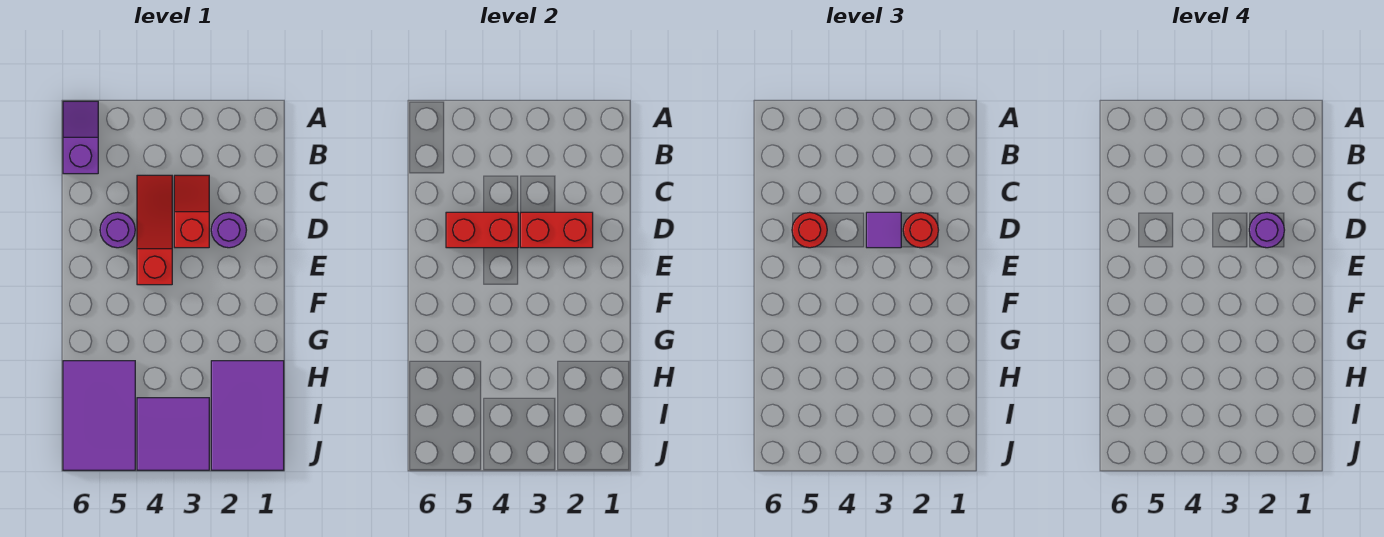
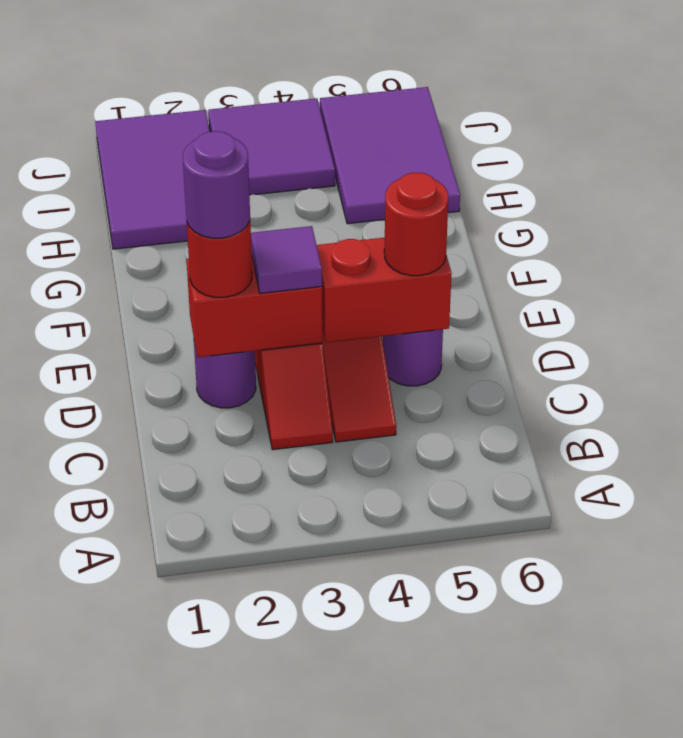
purple slope A6:B6 level 1 top B -> none

